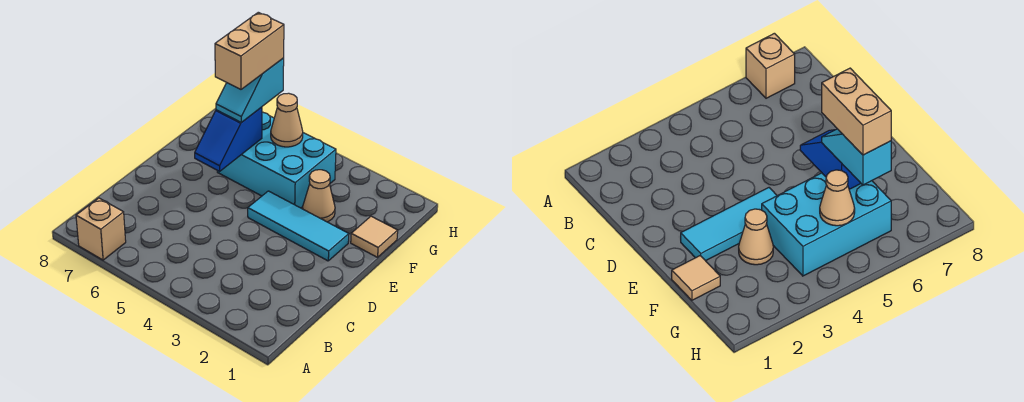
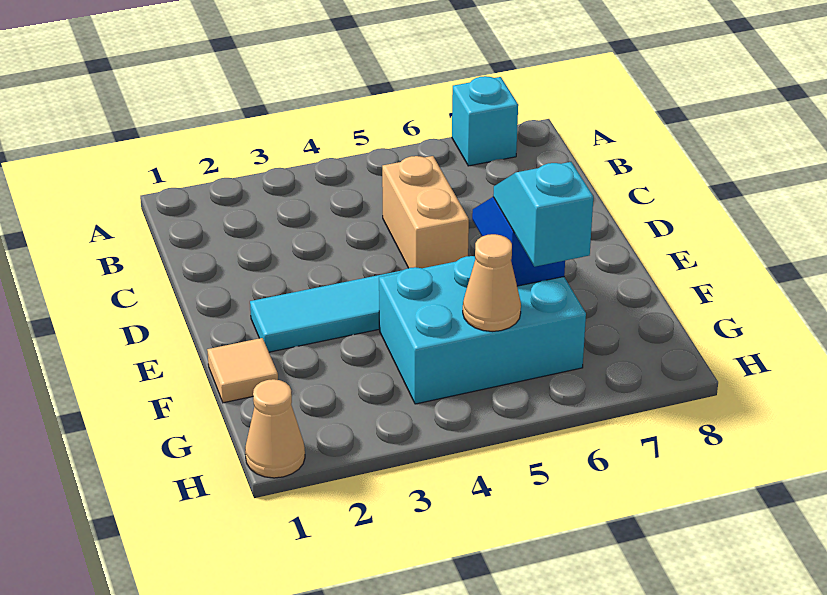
tan brick A7 level 1 -> cyan brick A7 level 1
tan cone F3 level 1 -> tan cone H1 level 1
tan brick F6:G6 level 4 -> tan brick C5:D5 level 1

